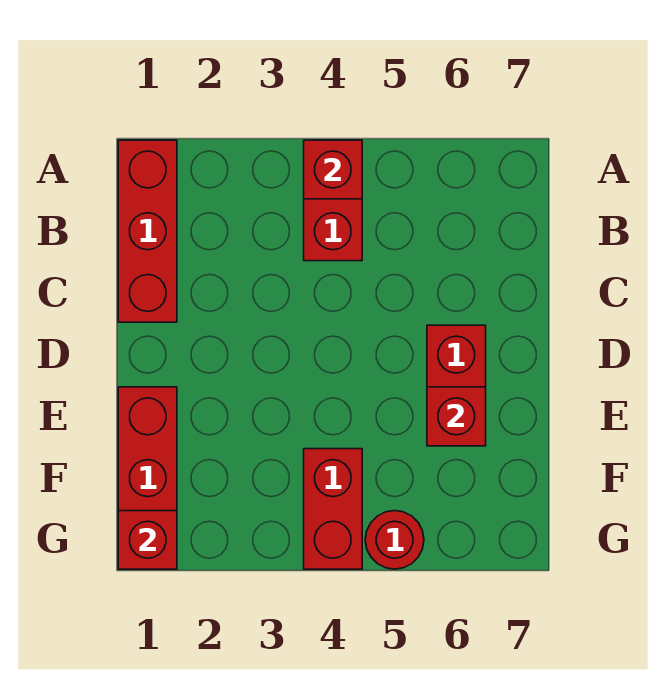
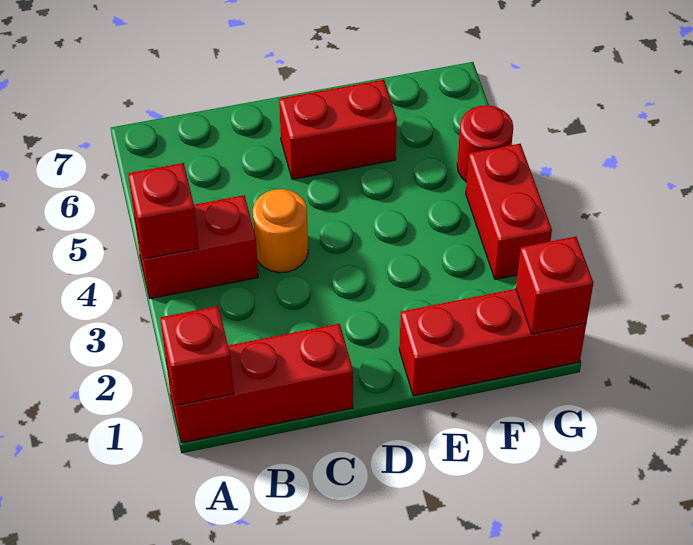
none -> orange round brick C4 level 1
red brick E6 level 2 -> red brick A1 level 2
red brick F4:G4 level 1 -> red brick G3:G4 level 1

